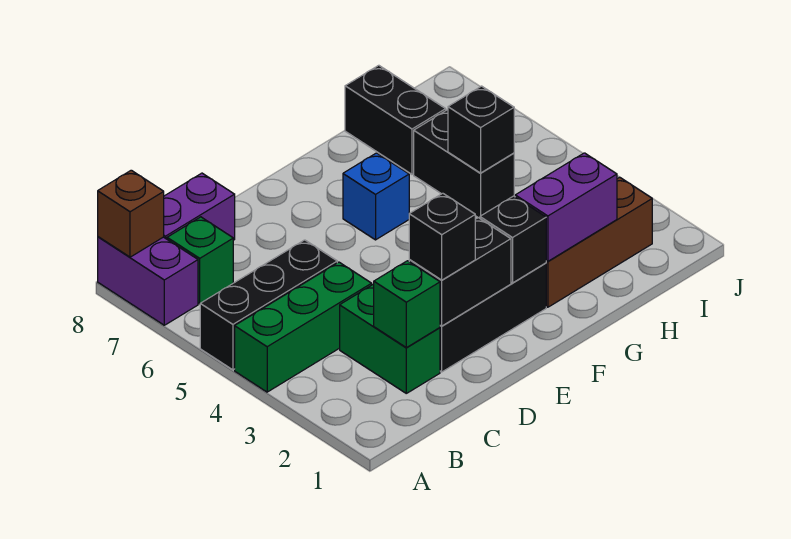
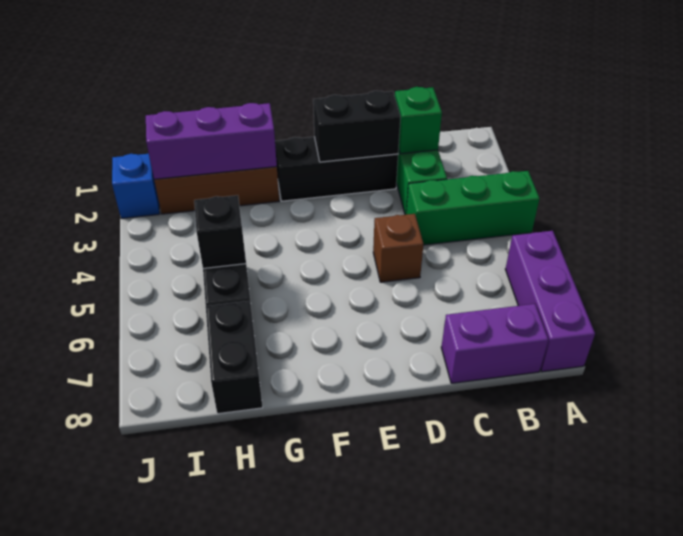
black brick A5:C5 level 1 -> none
purple brick A7:A8 level 1 -> purple brick A6:A8 level 1
brown brick A8 level 2 -> brown brick D5 level 1
green brick B7 level 1 -> none
black brick D2 level 3 -> none
black brick F2 level 2 -> none
blue brick F6 level 1 -> blue brick J2 level 1
purple brick G2:H2 level 2 -> purple brick G2:I2 level 2

